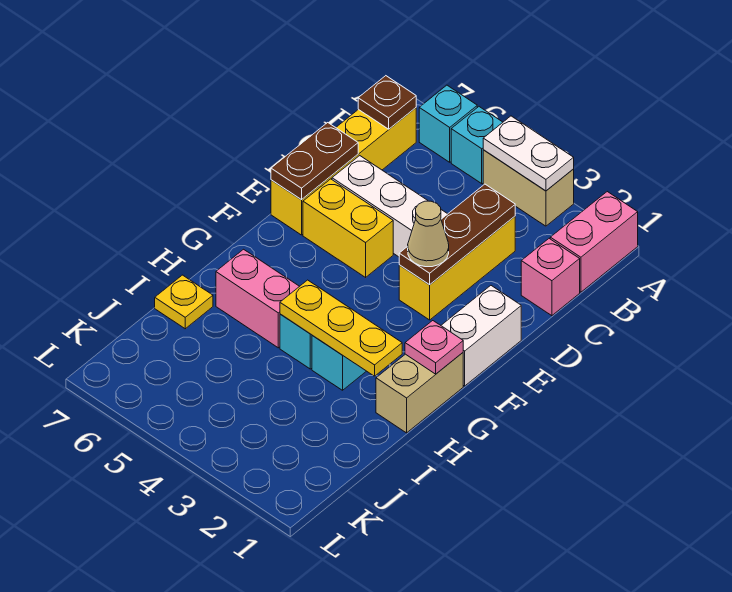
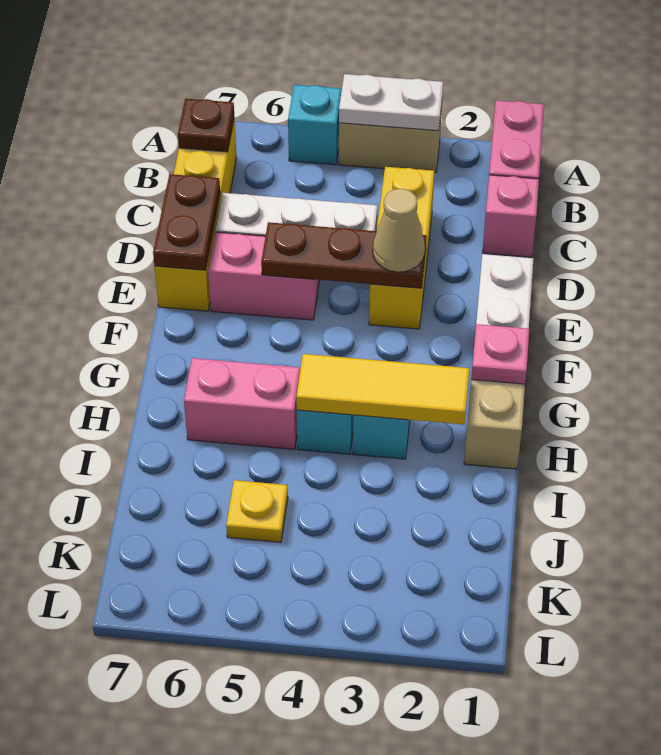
cyan brick A6 level 1 -> none
brown plate C3:E3 level 2 -> brown plate E3:E5 level 2
yellow brick E5:E6 level 1 -> pink brick E5:E6 level 1
yellow plate H2:H4 level 2 -> yellow tile H2:H4 level 2
yellow plate I7 level 1 -> yellow plate J5 level 1

